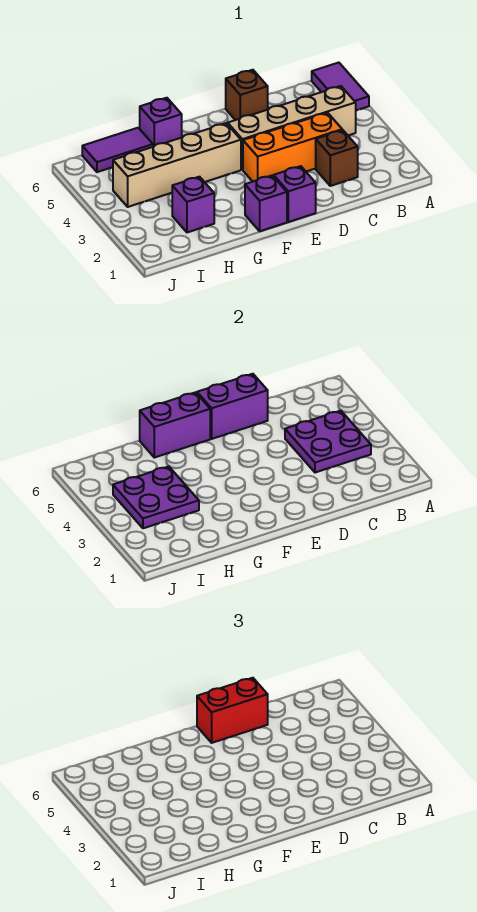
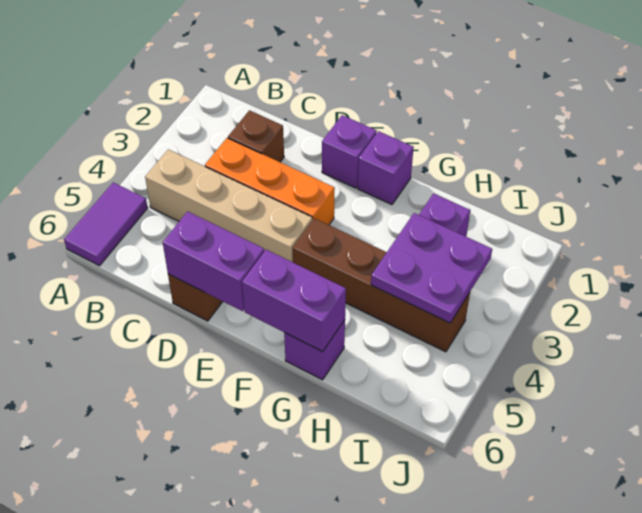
purple plate B3:C4 level 2 -> none
red brick D6:E6 level 3 -> none
tan brick F4:I4 level 1 -> brown brick F4:I4 level 1
purple tile H6:I6 level 1 -> none

